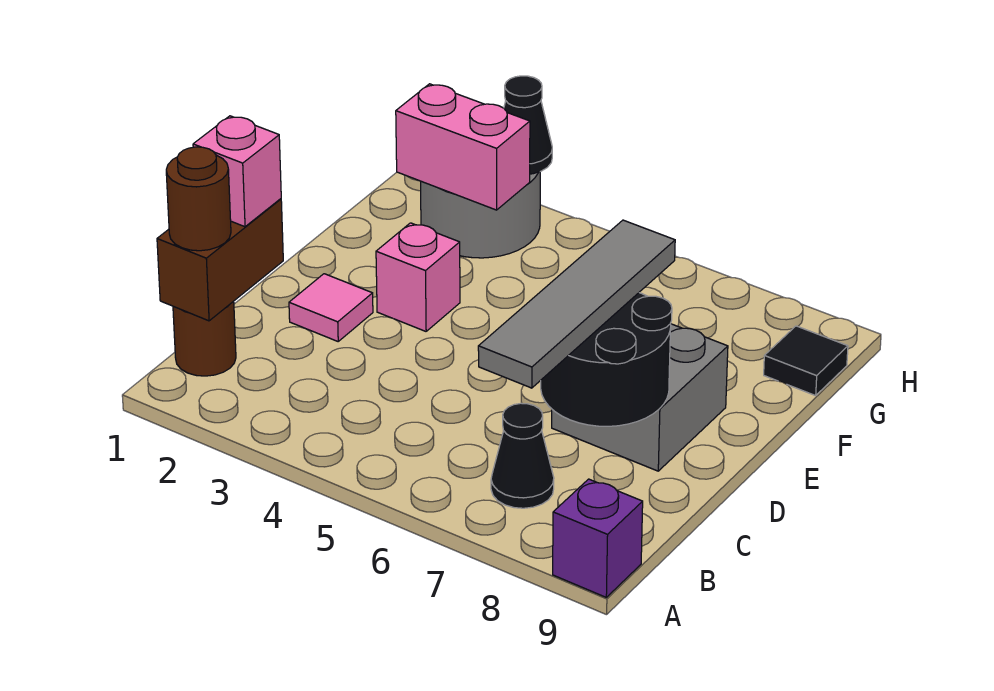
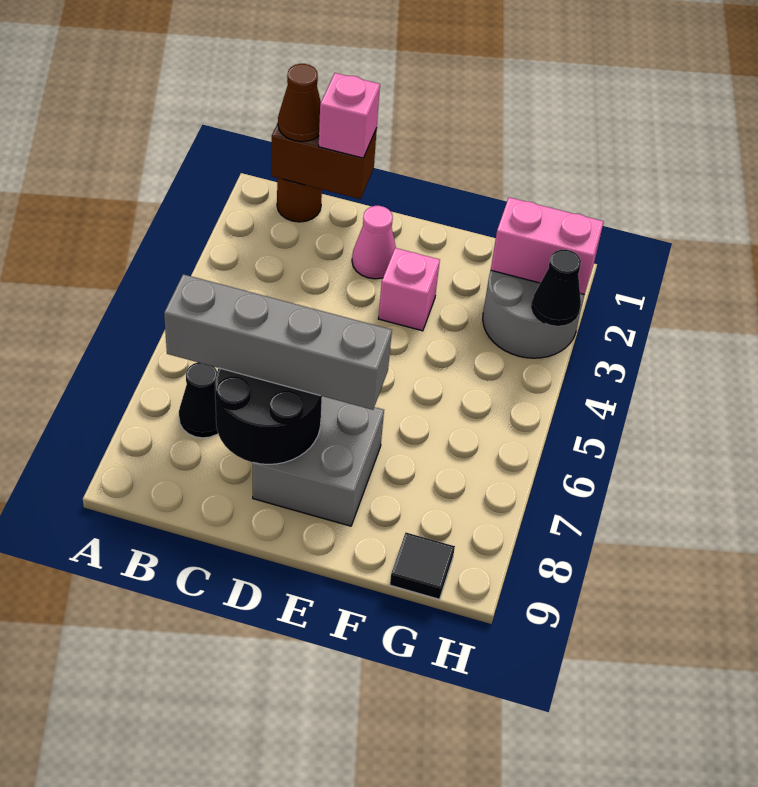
purple brick A9 level 1 -> none
brown round brick B1 level 3 -> brown cone B1 level 3
grey tile B7:E7 level 3 -> grey brick B7:E7 level 3
pink tile D2 level 1 -> pink cone D2 level 1
pink brick G2:G3 level 2 -> pink brick G2:H2 level 2

